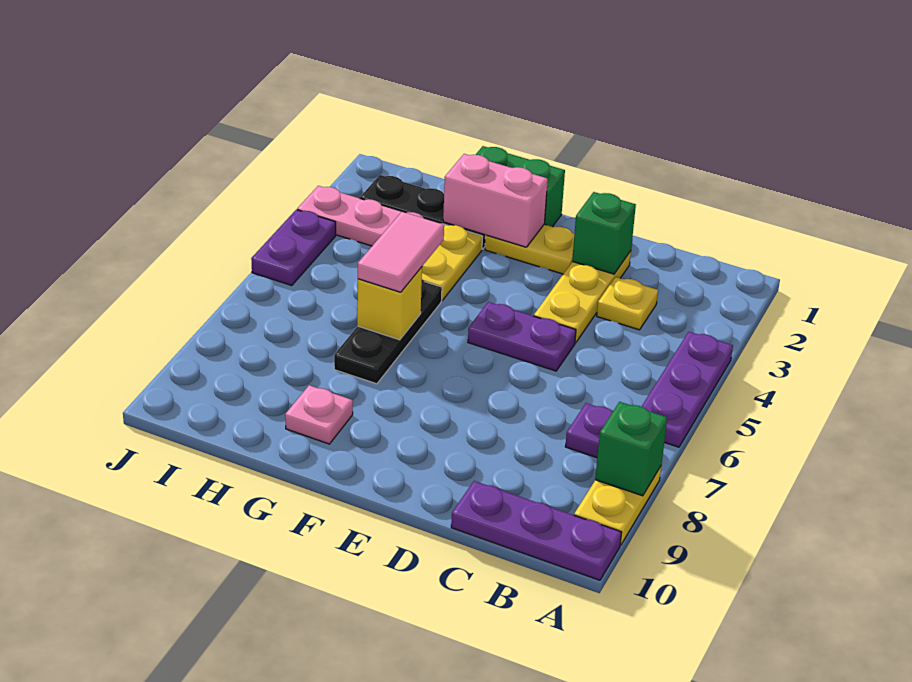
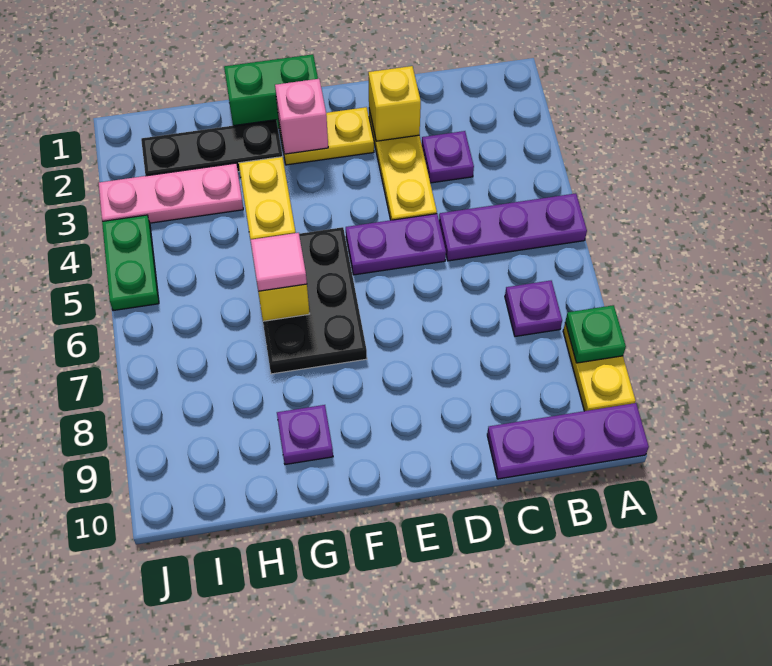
purple plate A4:A6 level 1 -> purple plate A5:C5 level 1
green brick A8 level 2 -> green plate A8 level 2
yellow plate C3 level 1 -> purple plate C3 level 1
green brick D2 level 2 -> yellow brick D2 level 2
pink brick F2:G2 level 2 -> pink brick F2 level 2
black plate G5:G7 level 1 -> black plate F5:G7 level 1
pink tile G5:G6 level 3 -> pink tile G6 level 3
pink plate G9 level 1 -> purple plate G9 level 1
purple plate J4:J5 level 1 -> green plate J4:J5 level 1

